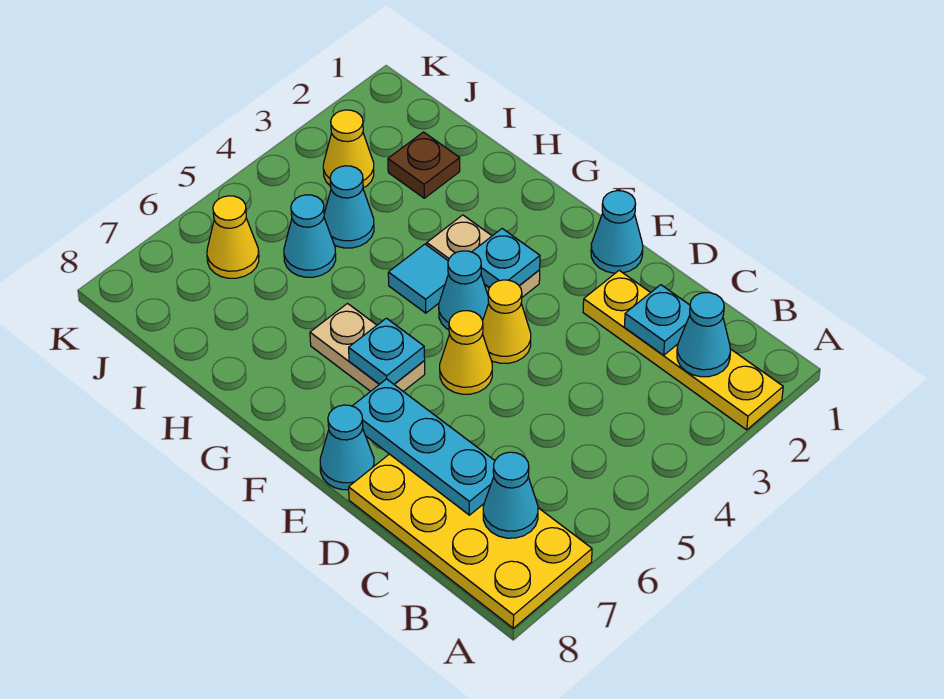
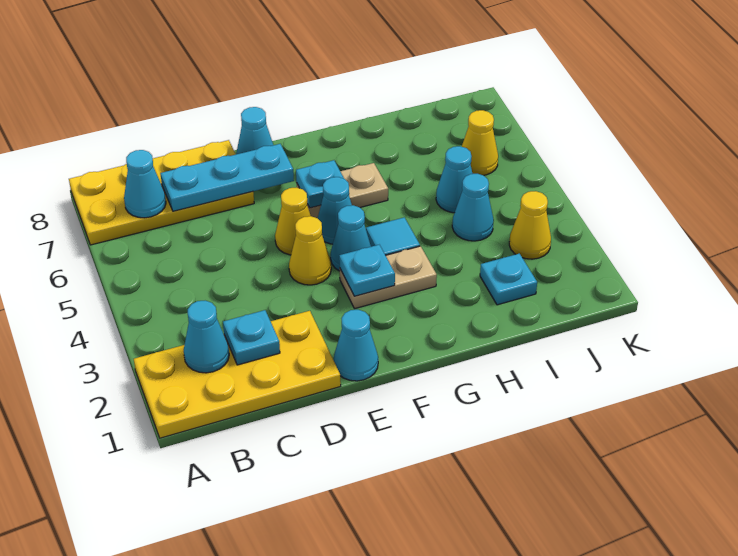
yellow plate A2:D2 level 1 -> yellow plate A1:D2 level 1
none -> cyan cone F5 level 1
brown plate I2 level 1 -> cyan plate I2 level 1

